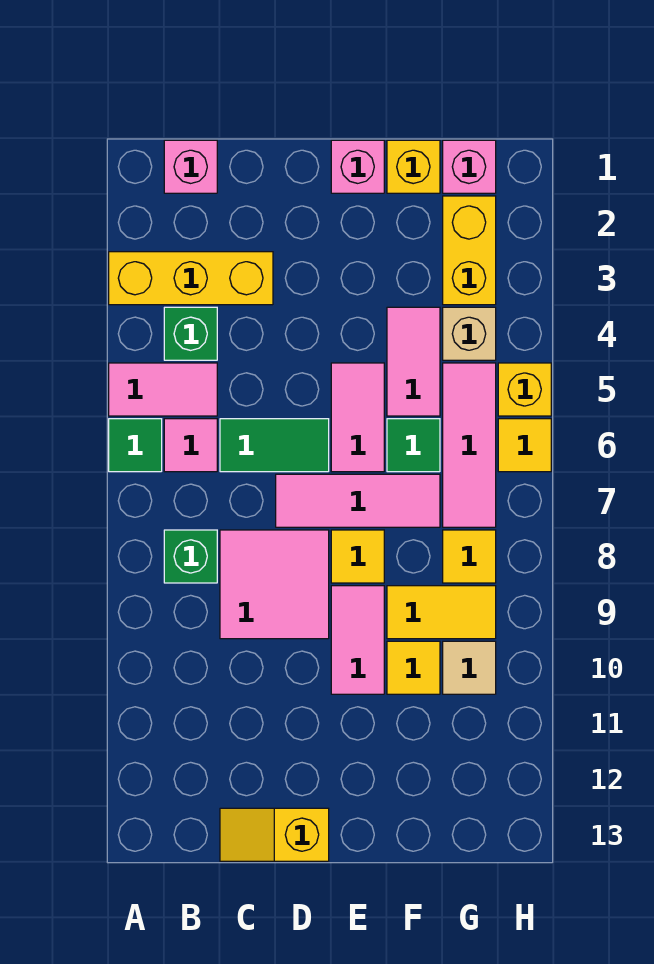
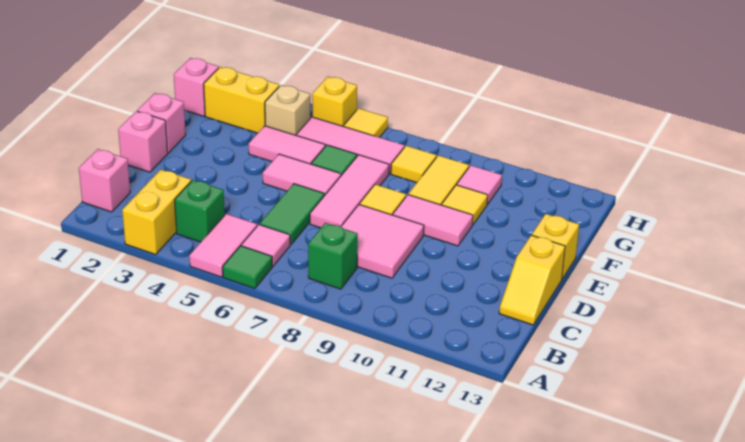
yellow brick A3:C3 level 1 -> yellow brick A3:B3 level 1
none -> pink brick D1 level 1
yellow brick F1 level 1 -> yellow brick E13 level 1
tan tile G10 level 1 -> pink tile G10 level 1

